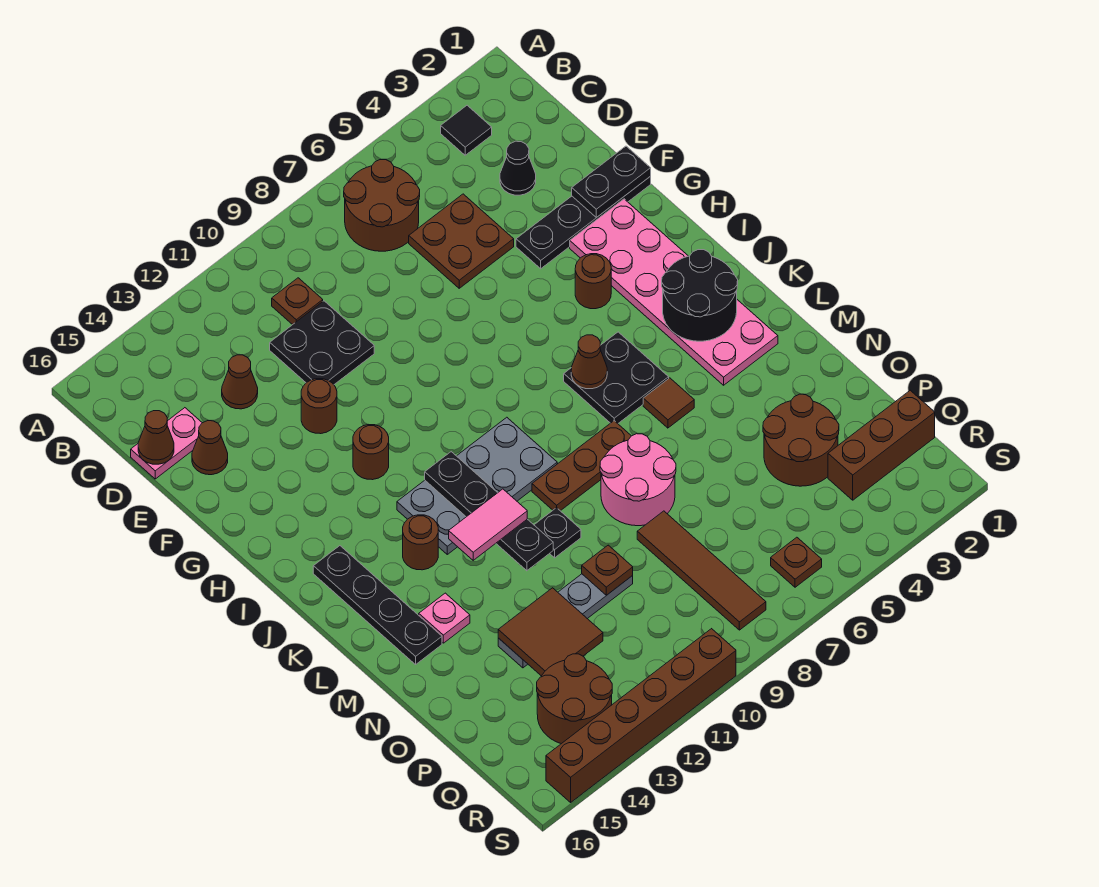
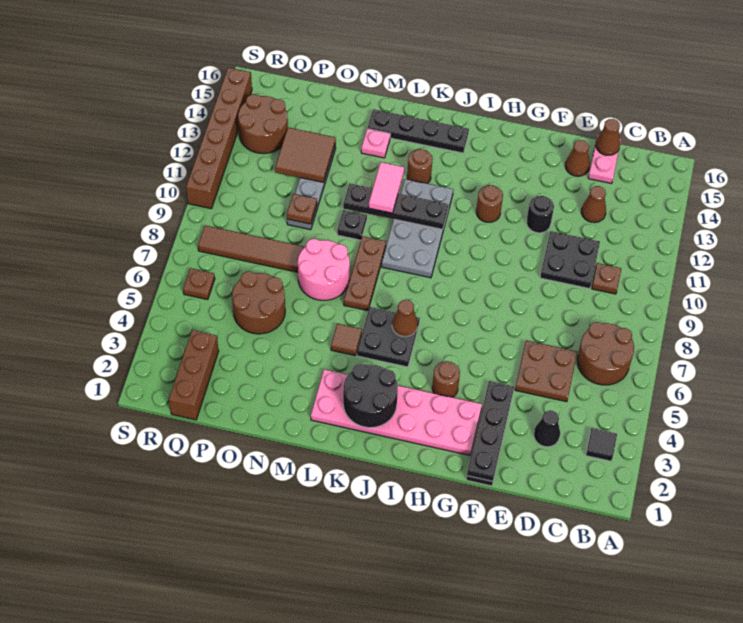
brown round brick F12 level 1 -> black round brick F12 level 1
brown round brick O3:P4 level 1 -> brown round brick O5:P6 level 1

